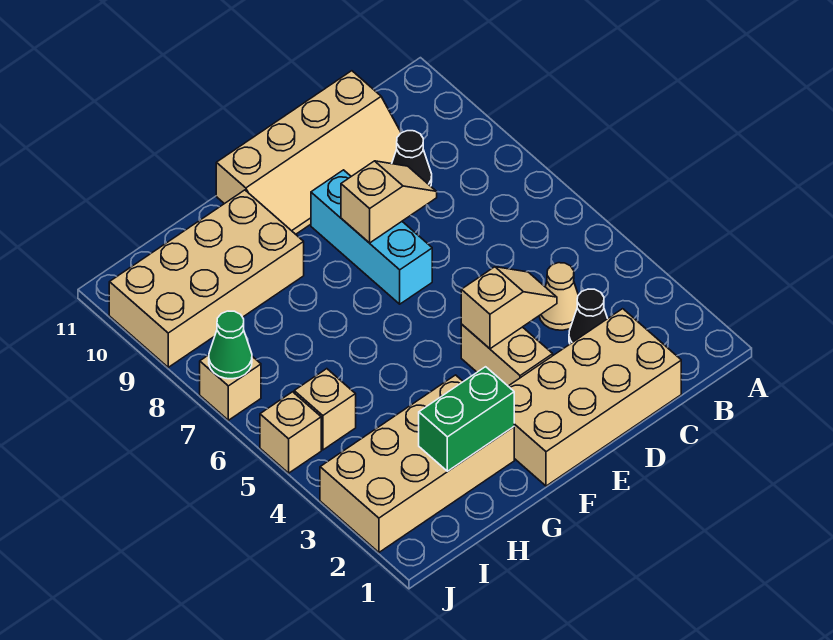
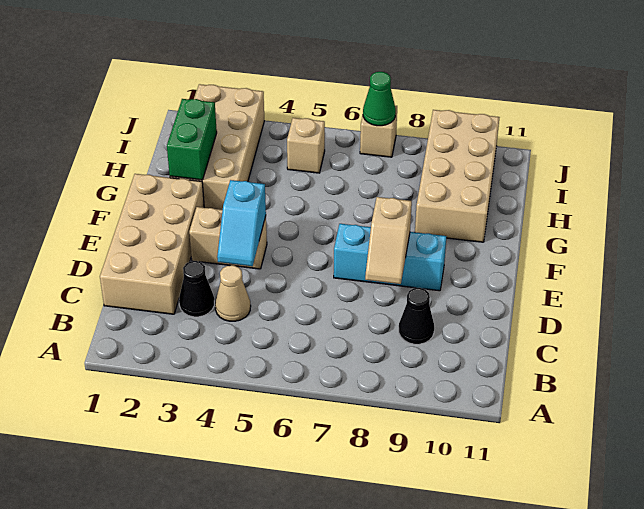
tan slope C10:F11 level 1 top 11 -> none
tan slope D4:E4 level 2 top E -> cyan slope D4:E4 level 2 top E
tan brick J5 level 1 -> none

